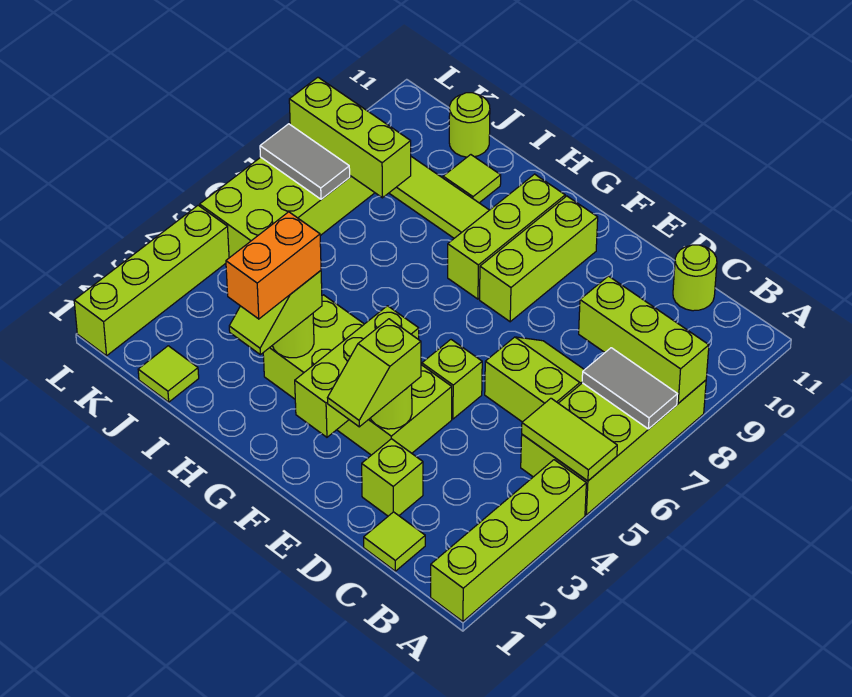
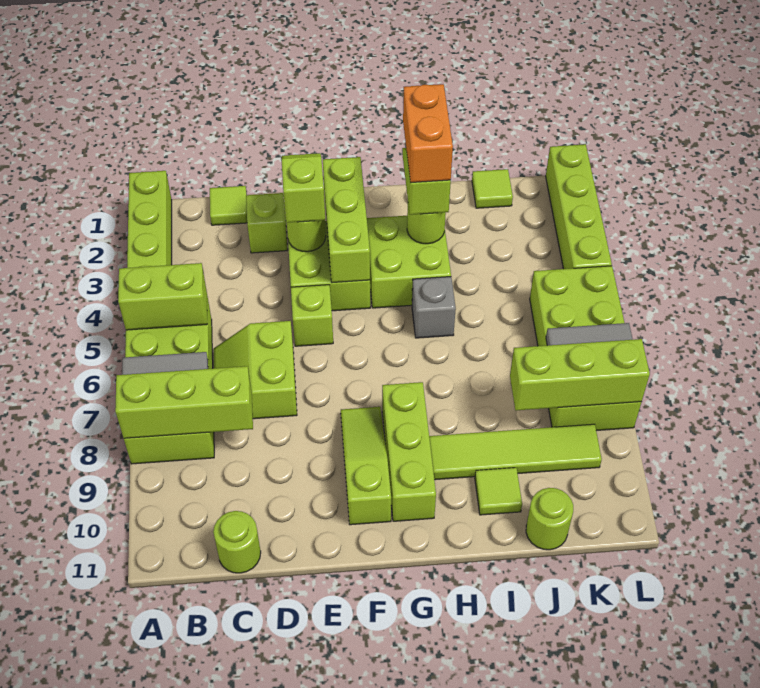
lime tile A5:B5 level 2 -> lime brick A5:B5 level 2
lime slope C6:D7 level 1 top 6 -> lime slope C6:D7 level 1 top D
lime brick F8:F10 level 1 -> lime slope F8:F10 level 1 top 10
none -> grey brick H5 level 1

